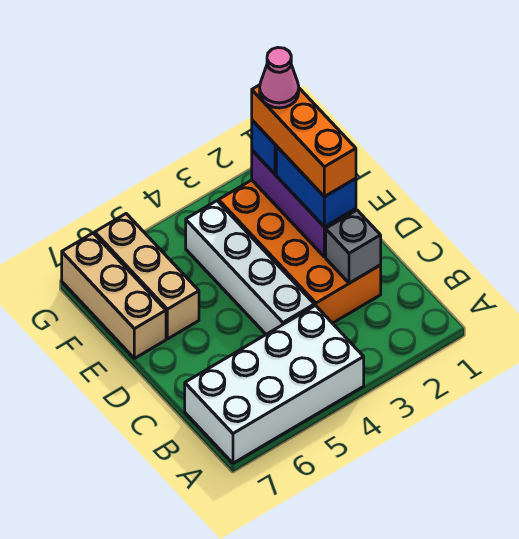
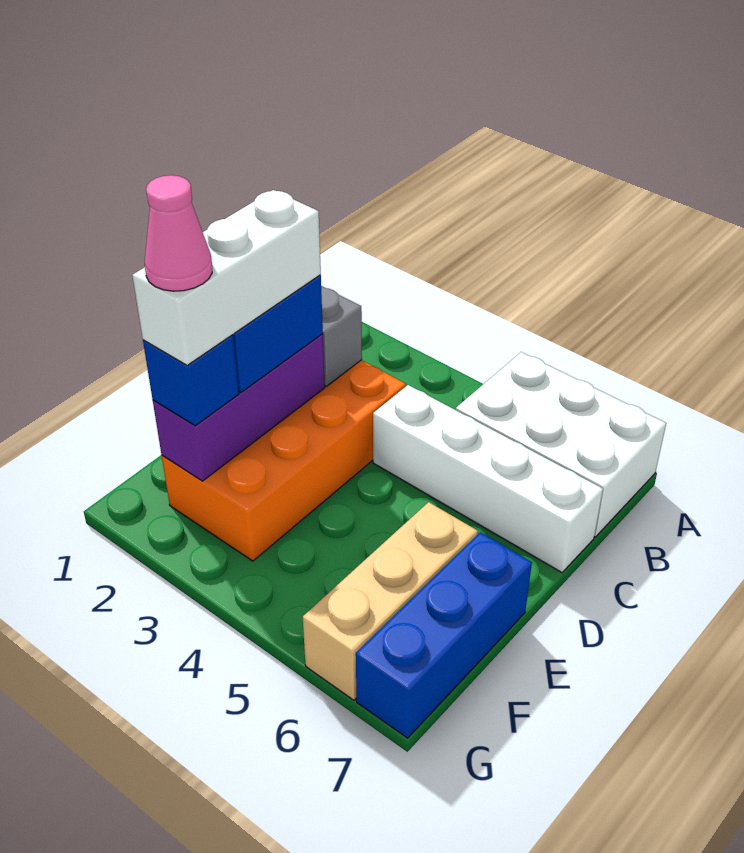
white brick A4:B7 level 1 -> white brick A5:B7 level 1
white brick C4:F4 level 1 -> white brick C4:C7 level 1
orange brick D2:F2 level 4 -> white brick D2:F2 level 4
tan brick E7:G7 level 1 -> blue brick E7:G7 level 1

